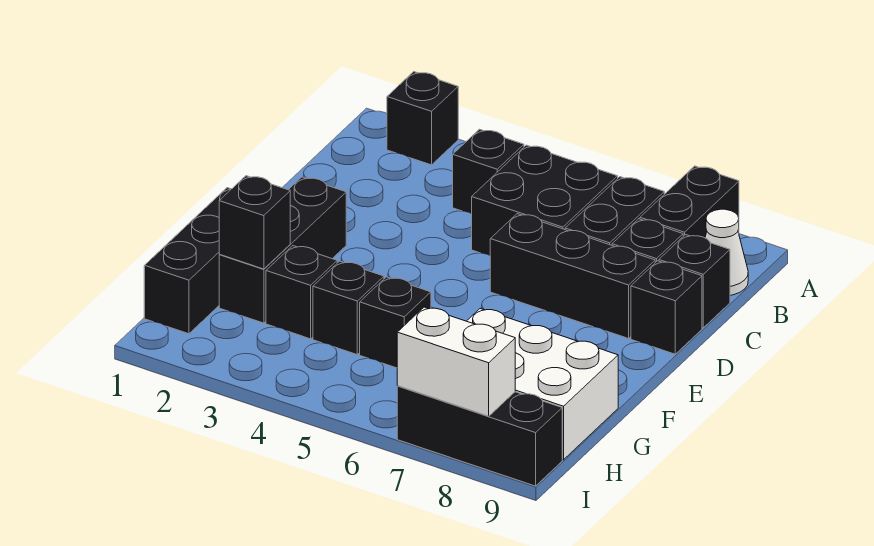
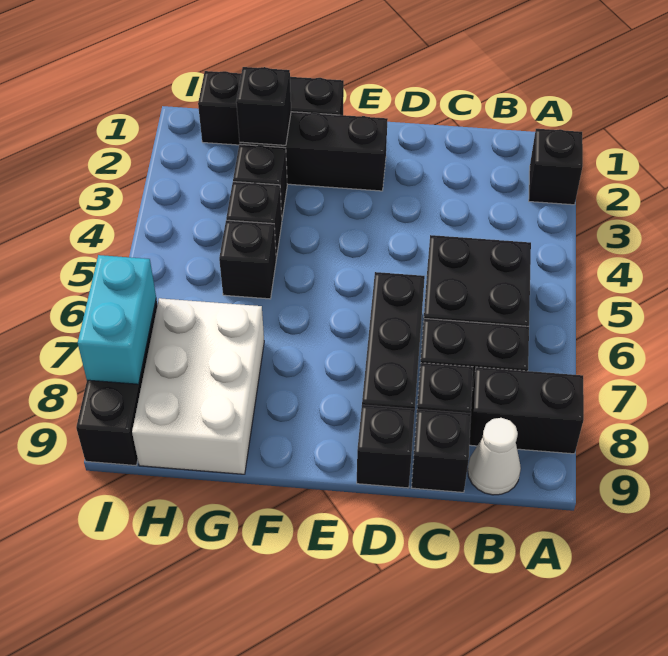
black brick B4 level 1 -> none
white brick I7:I8 level 2 -> cyan brick I7:I8 level 2

